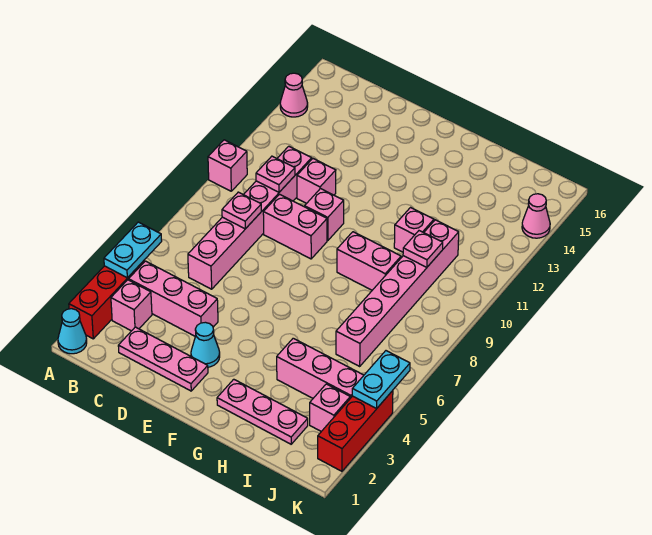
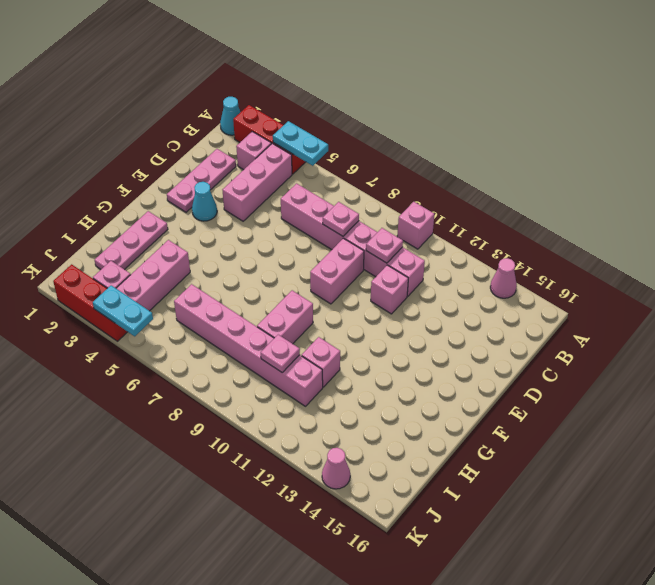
pink brick E10 level 1 -> none

